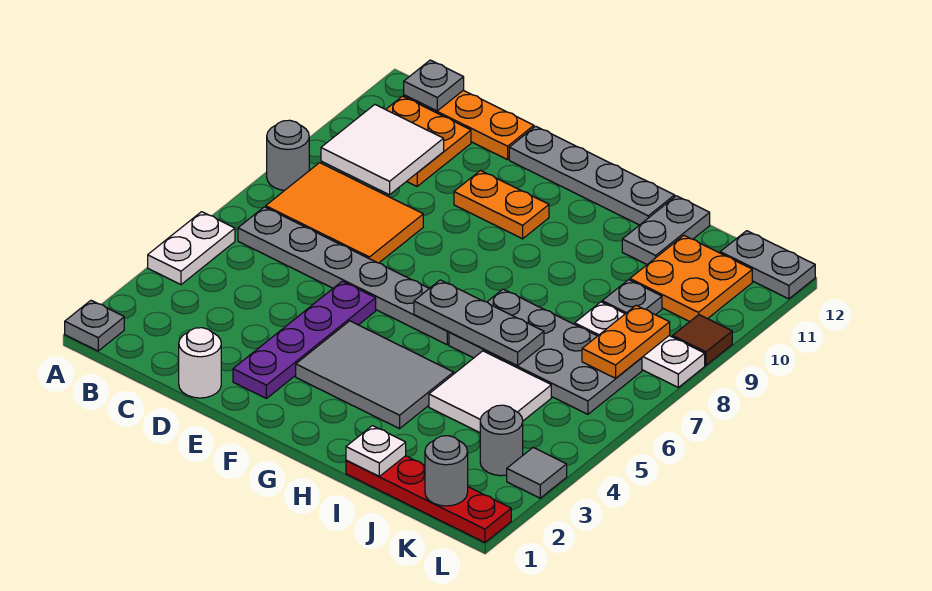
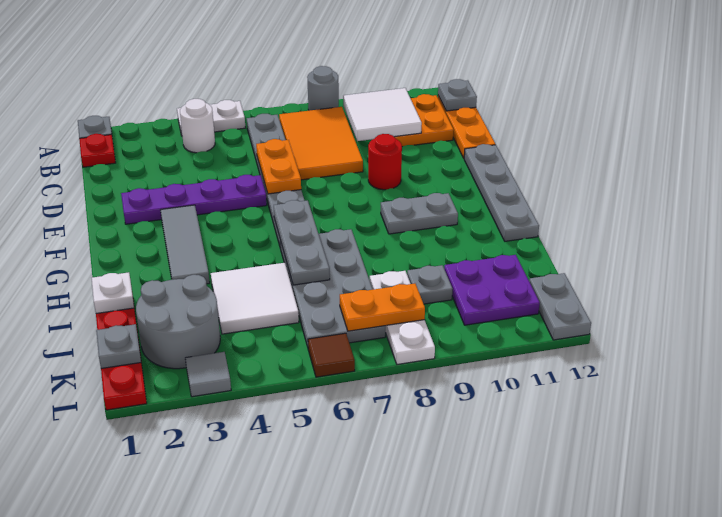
none -> red plate B1 level 1
white round brick D1 level 1 -> white round brick B4 level 1
none -> red round brick E9 level 1
orange plate E10:F10 level 1 -> orange plate D6:E6 level 2
grey tile F3:H4 level 1 -> grey tile F3:H3 level 1
grey plate I11:I12 level 1 -> grey plate G9:G10 level 1
orange plate J10:K11 level 1 -> purple plate J10:K11 level 1
grey round brick K1 level 2 -> grey plate K1 level 2
grey round brick K3 level 1 -> grey round brick J2:K3 level 1
brown tile L9 level 1 -> brown tile L6 level 1

